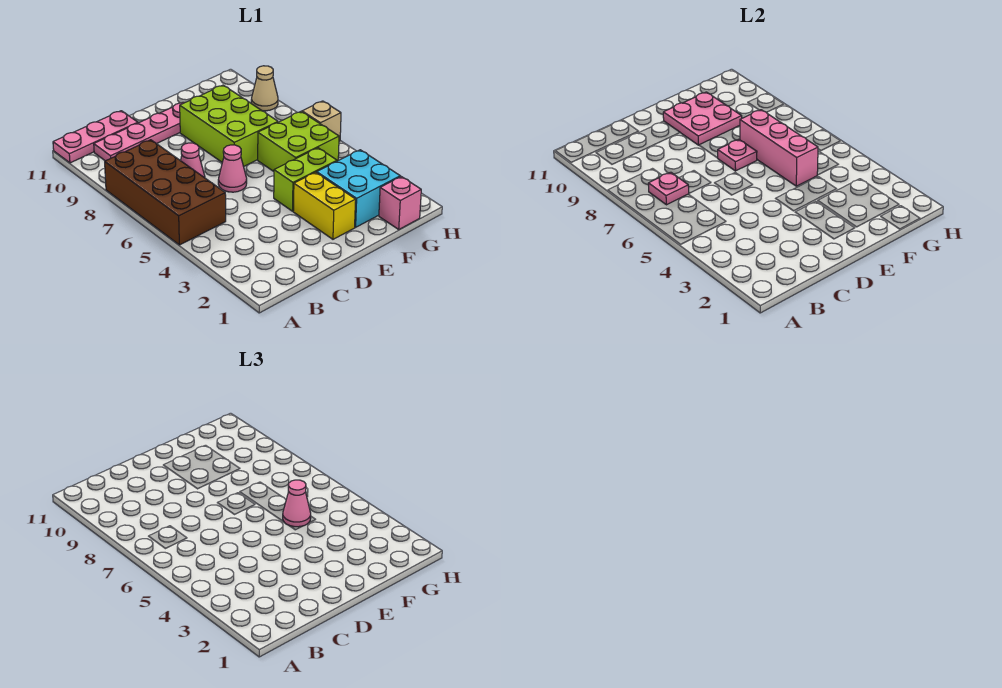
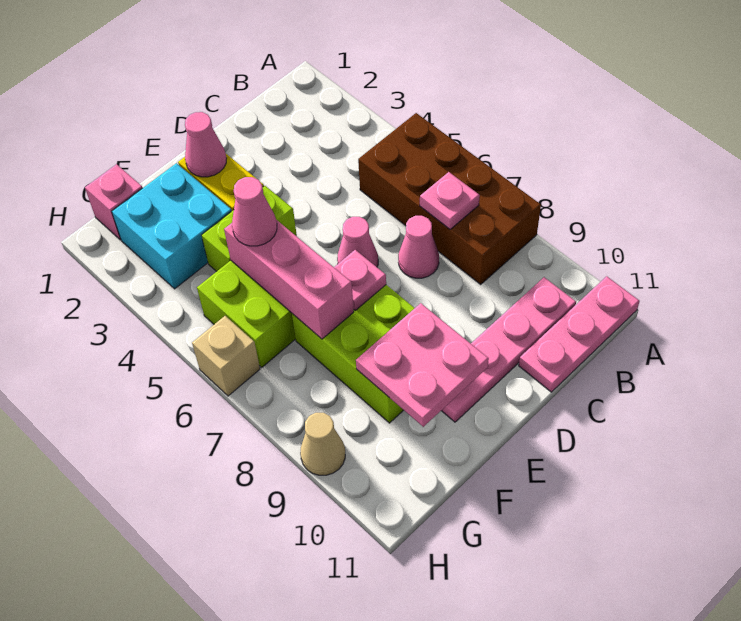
none -> pink cone E2 level 2

